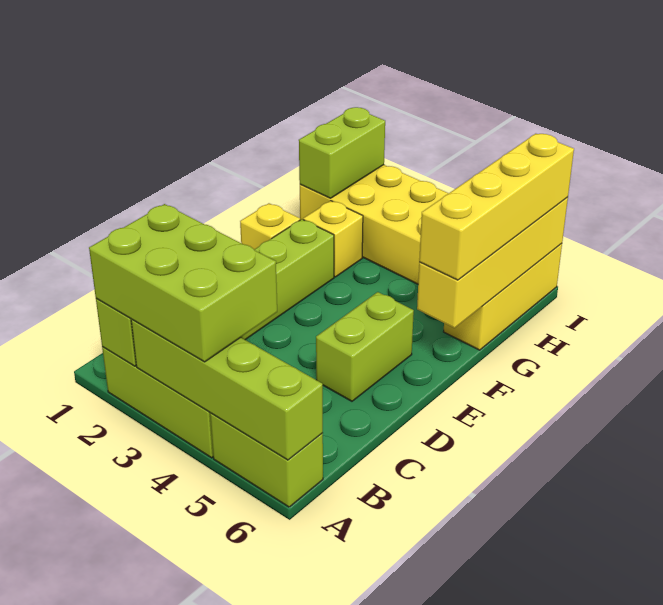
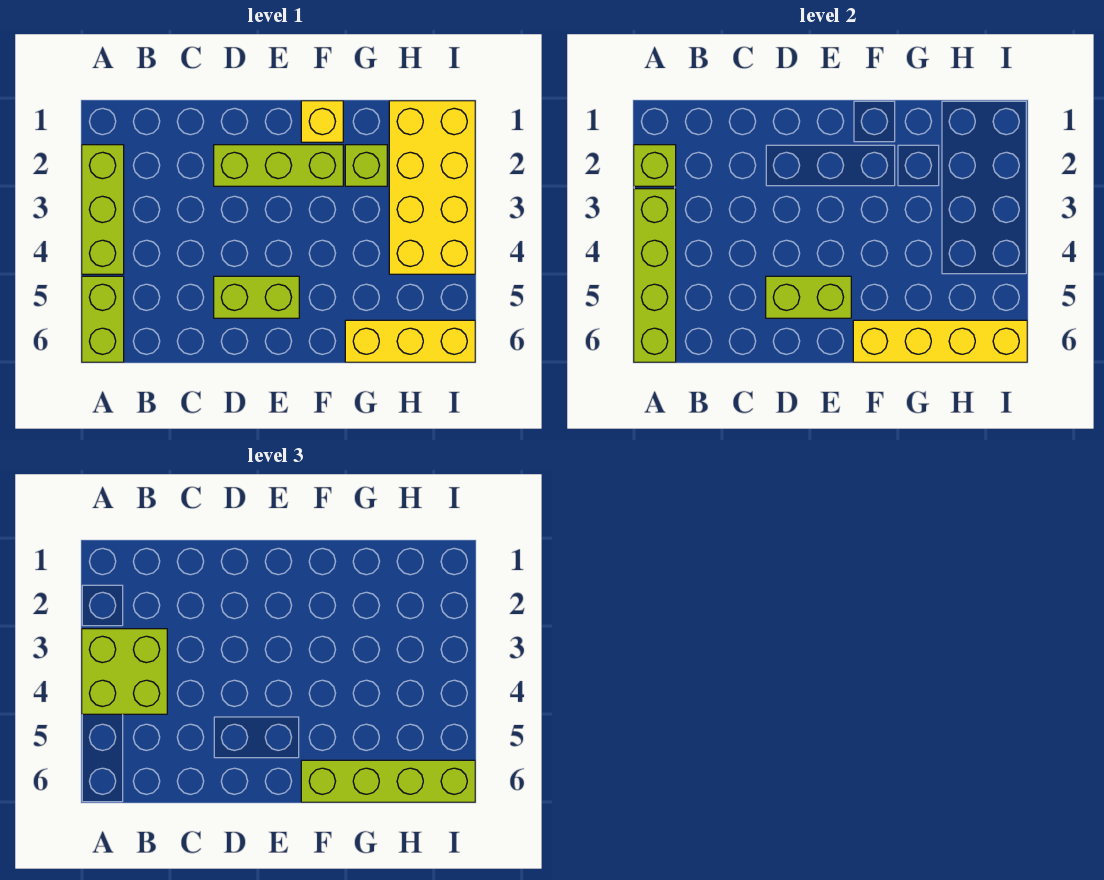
lime brick A2:B4 level 3 -> lime brick A3:B4 level 3
yellow brick F6:I6 level 3 -> lime brick F6:I6 level 3
yellow brick G2 level 1 -> lime brick G2 level 1
lime brick H1:I1 level 2 -> lime brick D5:E5 level 2

